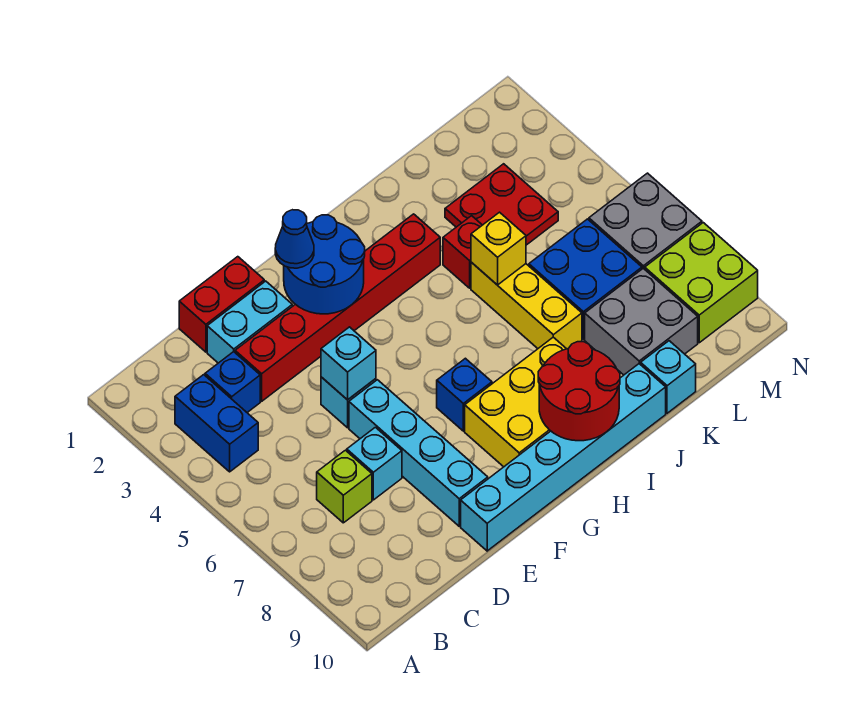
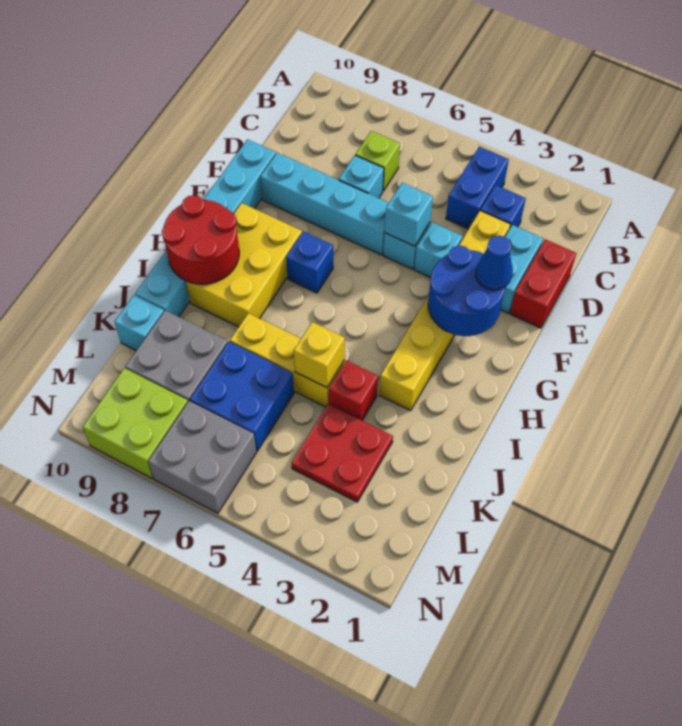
blue brick B3:B4 level 1 -> blue brick B4:C4 level 1
red brick D3:I3 level 1 -> yellow brick D3:I3 level 1
none -> cyan brick E4 level 1

